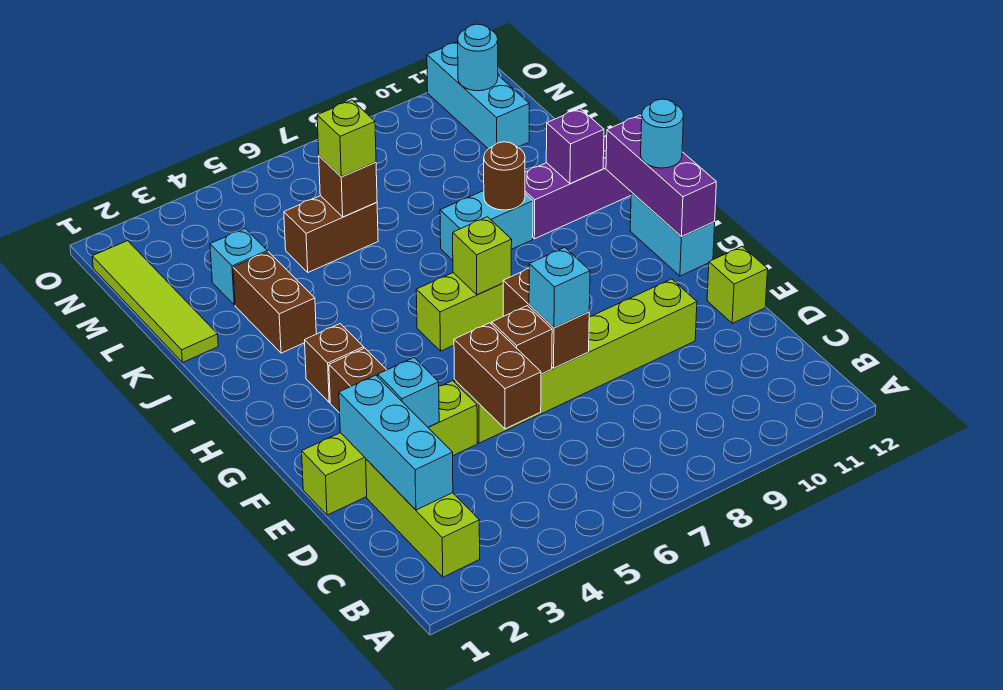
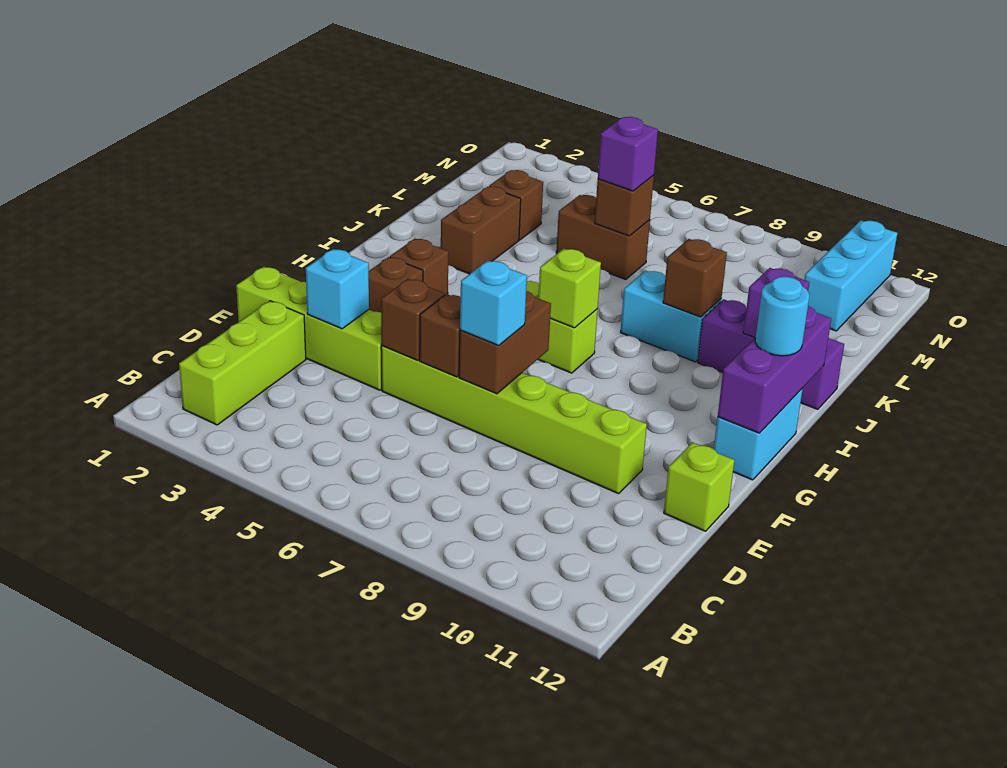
cyan brick C2:E2 level 2 -> none
brown brick D5:E5 level 2 -> brown brick E5 level 2
brown round brick J9 level 2 -> brown brick J9 level 2
lime tile K1:N1 level 1 -> none
cyan brick L3 level 1 -> brown brick L3 level 1
lime brick L6 level 3 -> purple brick L6 level 3
cyan round brick N11 level 2 -> none

